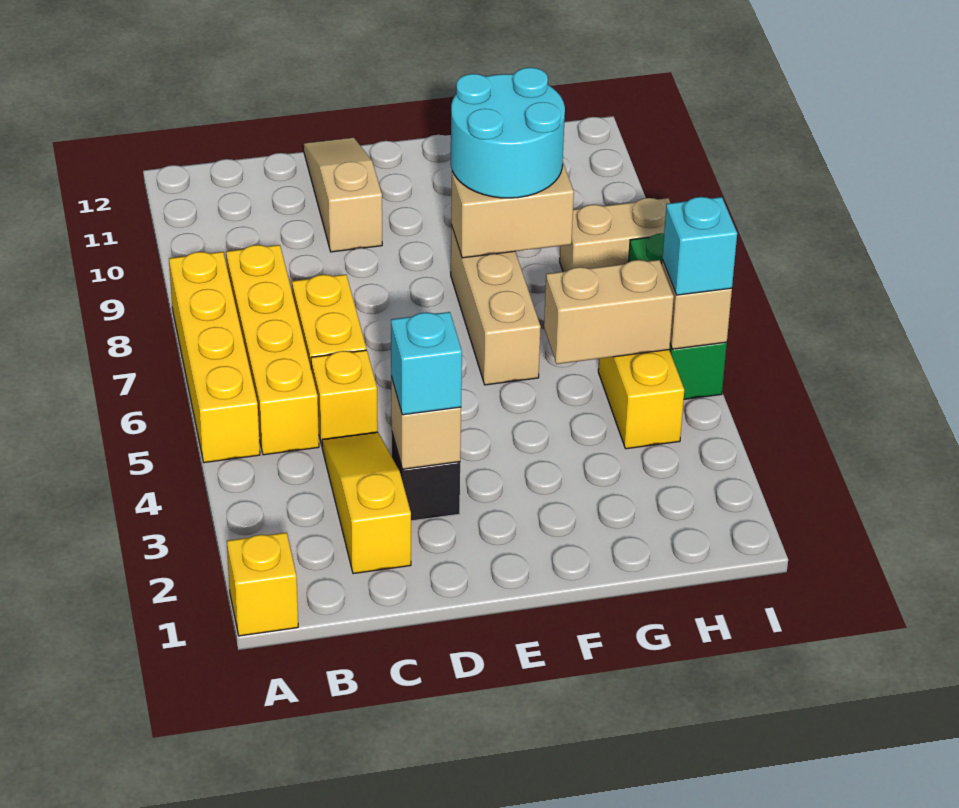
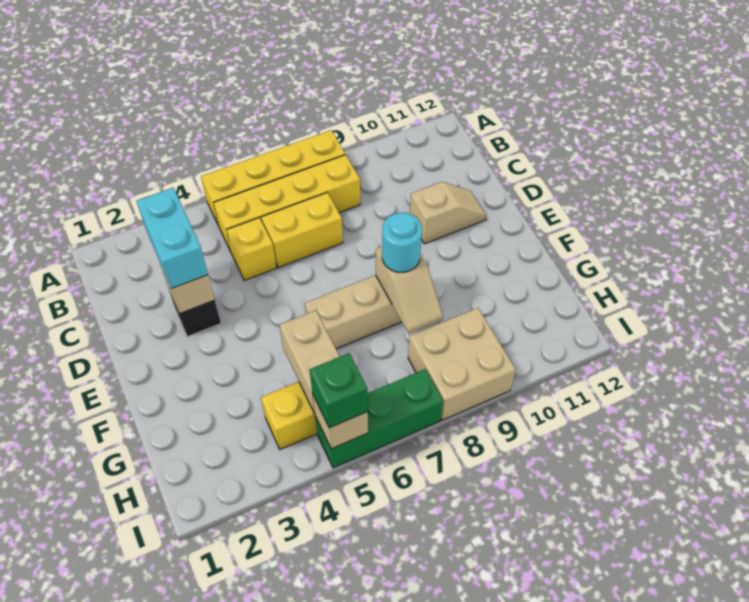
yellow brick A1 level 1 -> none
yellow slope C2:C4 level 1 top 2 -> none
cyan brick D3 level 3 -> cyan brick C3:D3 level 3
tan slope D10:D12 level 1 top 10 -> tan slope D10:D11 level 1 top 10
tan brick F8:G8 level 2 -> tan slope F8:G8 level 2 top F
cyan round brick F8:G9 level 3 -> cyan round brick F8 level 3
tan brick H8:I8 level 1 -> tan brick H8:I9 level 1
cyan brick I5 level 3 -> green brick I5 level 3

